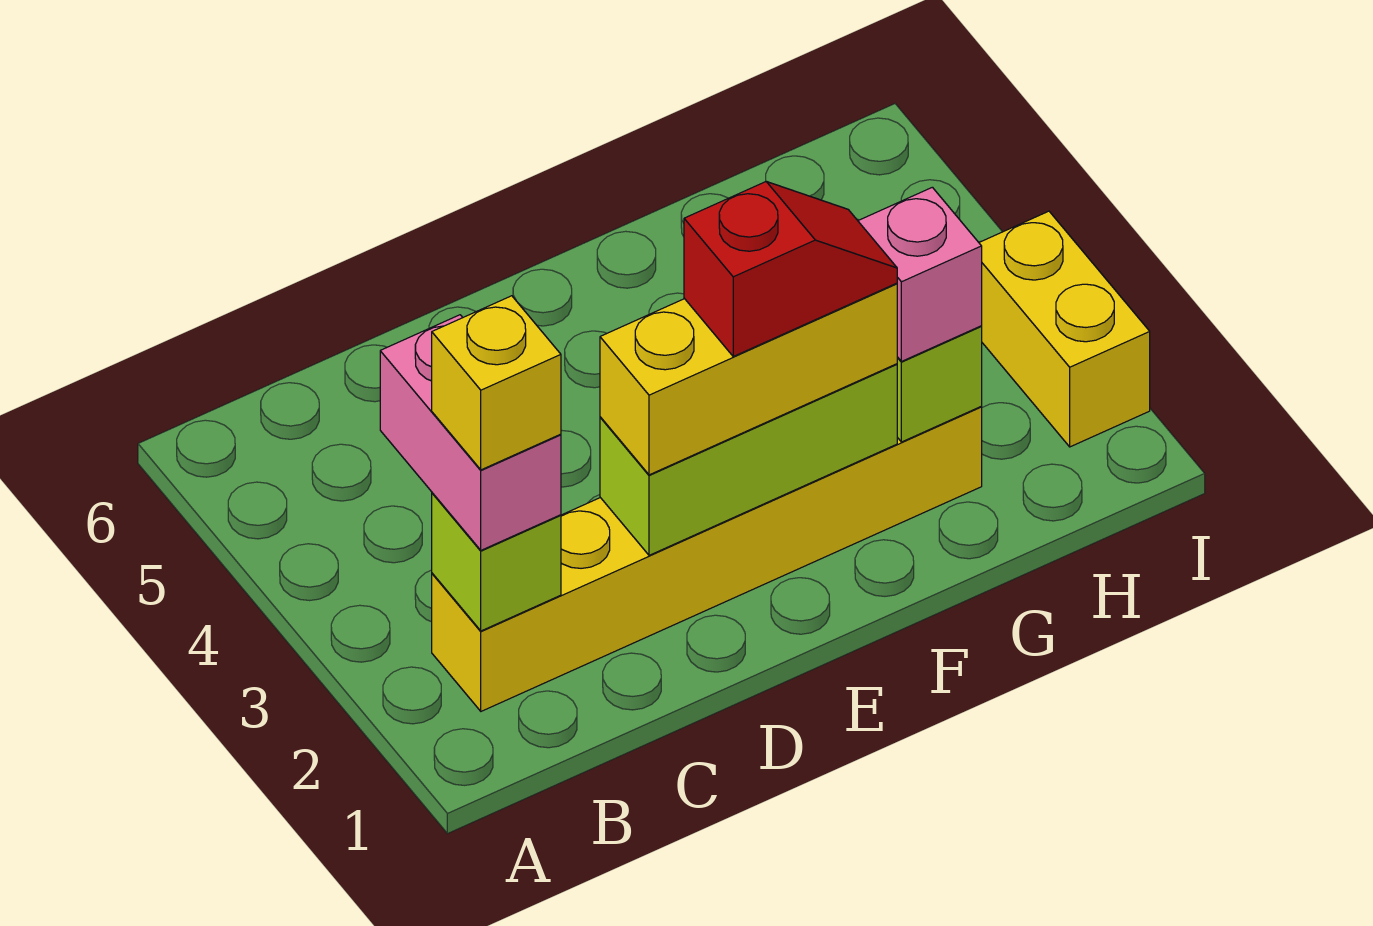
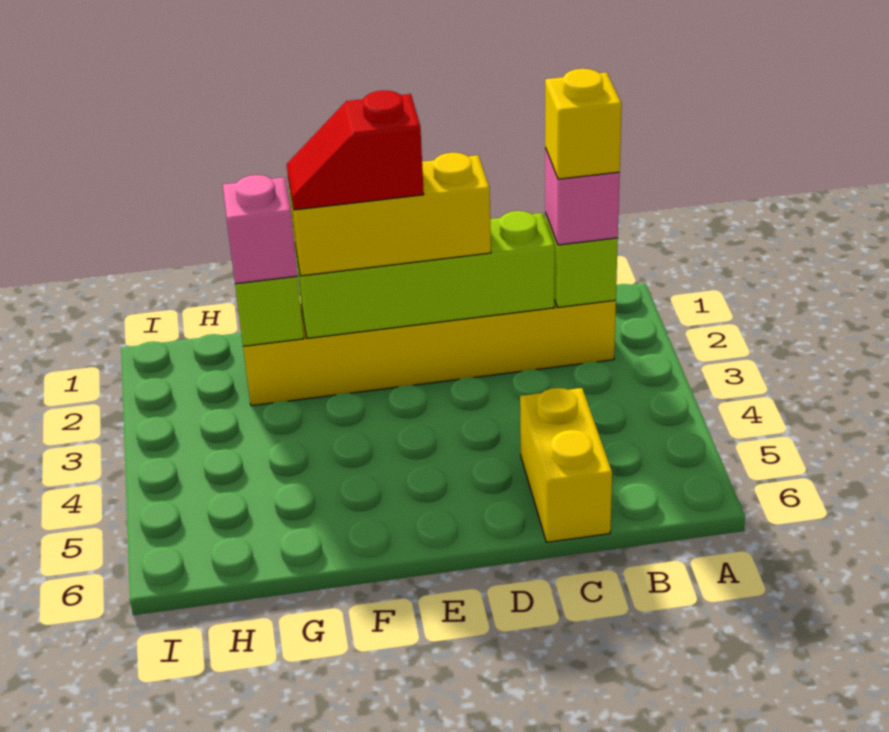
pink brick B2:B3 level 3 -> pink brick B2 level 3
lime brick D2:F2 level 2 -> lime brick C2:F2 level 2
yellow brick I2:I3 level 1 -> yellow brick C5:C6 level 1

